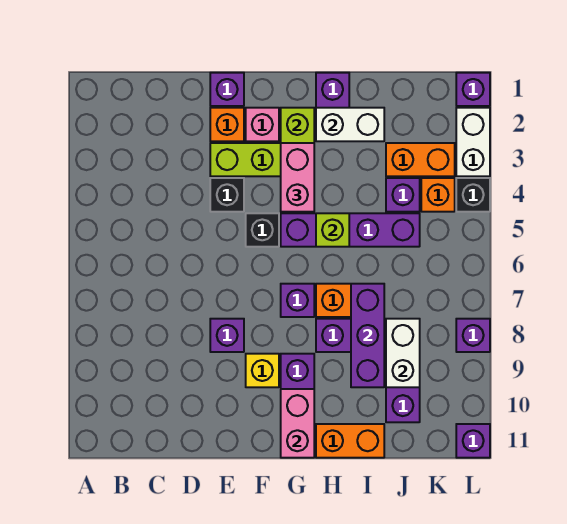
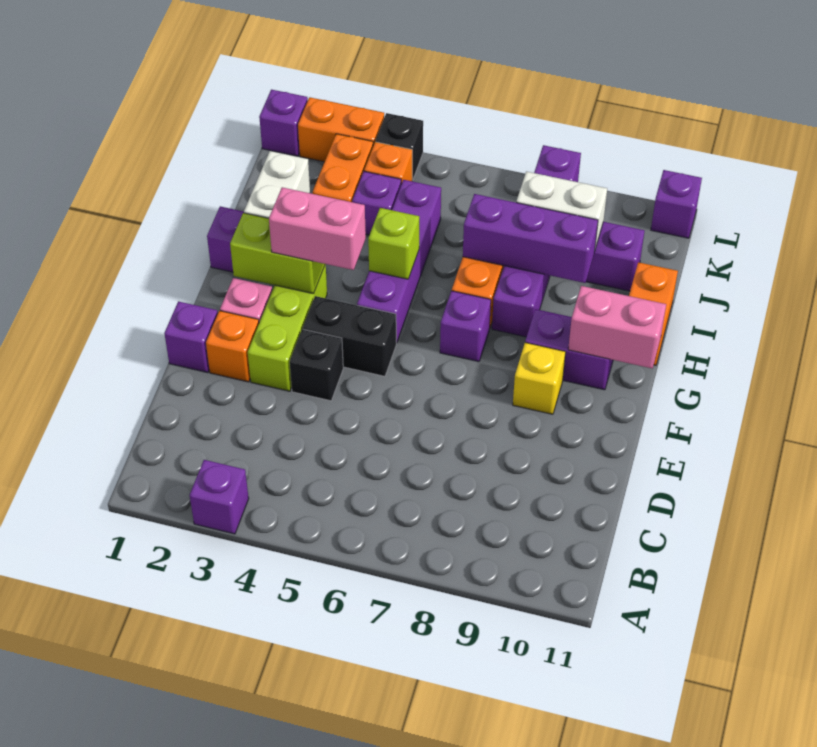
purple brick E8 level 1 -> purple brick A3 level 1
black brick F5 level 1 -> black brick F4:F5 level 1
white brick L2:L3 level 1 -> orange brick L2:L3 level 1

